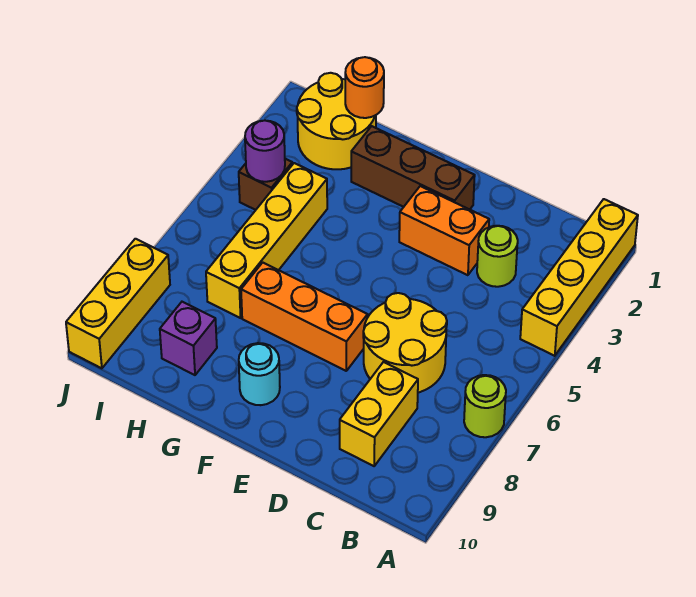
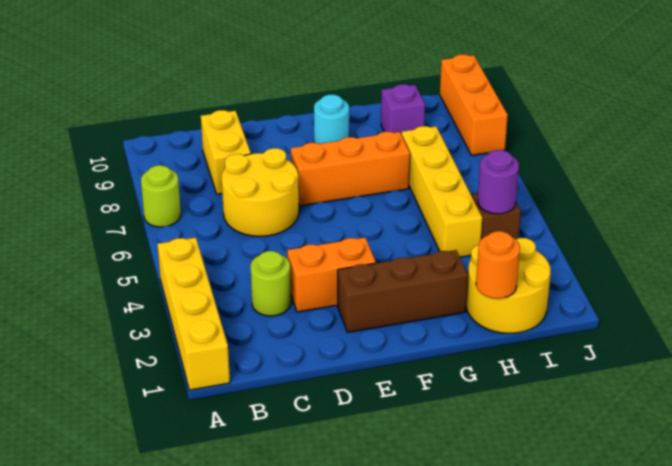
yellow brick J8:J10 level 1 -> orange brick J8:J10 level 1

